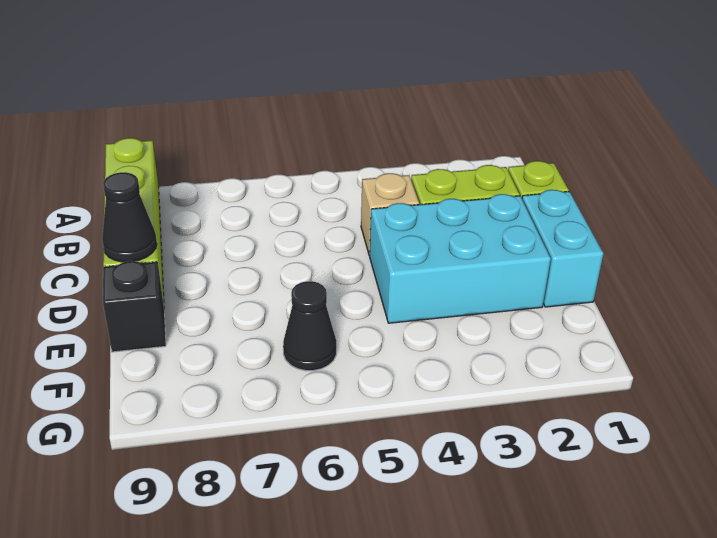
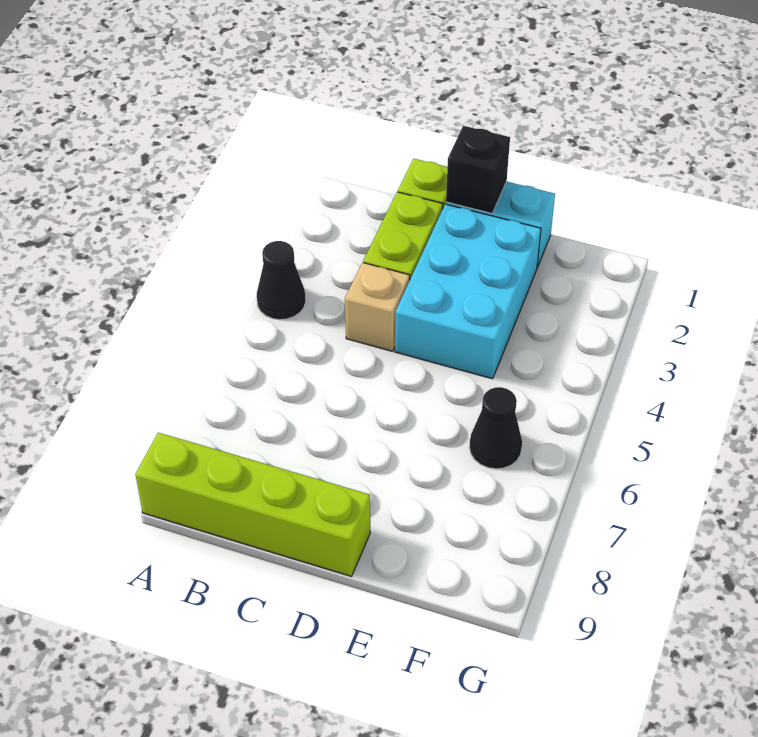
black cone D9 level 2 -> black cone A4 level 1
black brick E9 level 1 -> black brick D1 level 2

